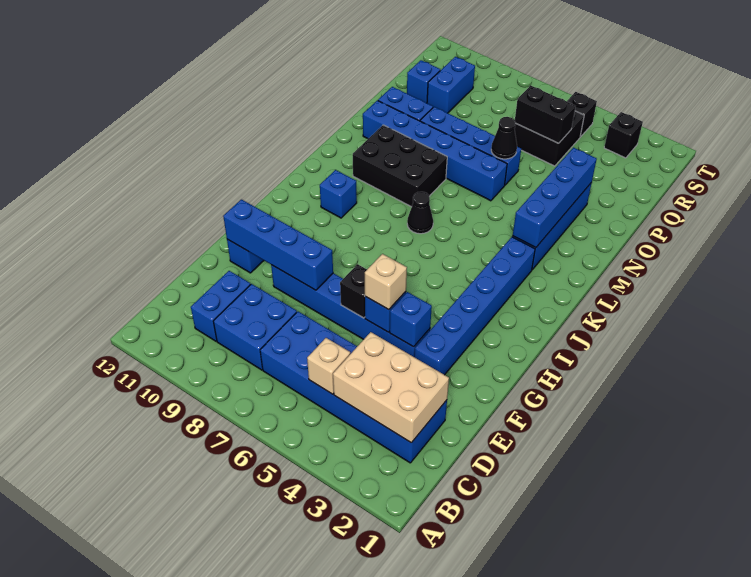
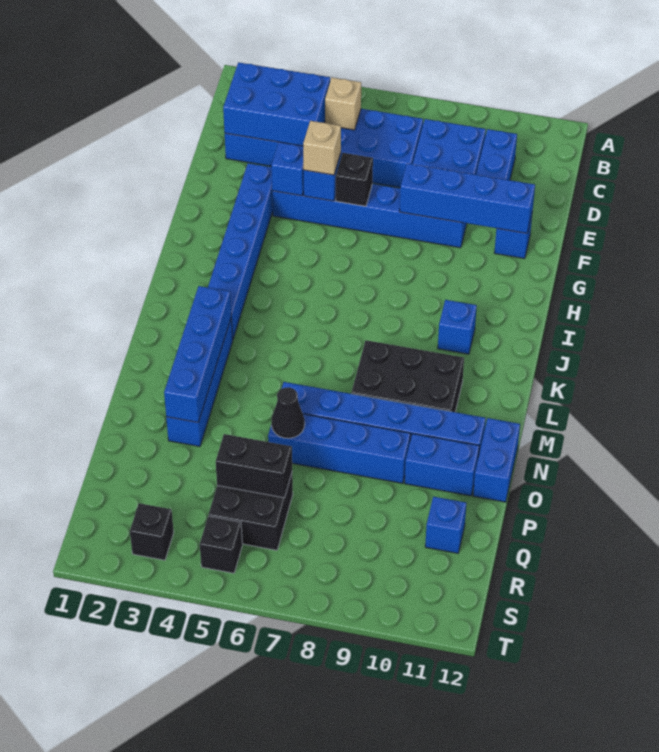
tan brick C2:D4 level 2 -> blue brick C2:D4 level 2
black cone K7 level 1 -> none
blue brick Q10:R10 level 1 -> blue brick N12:O12 level 1

